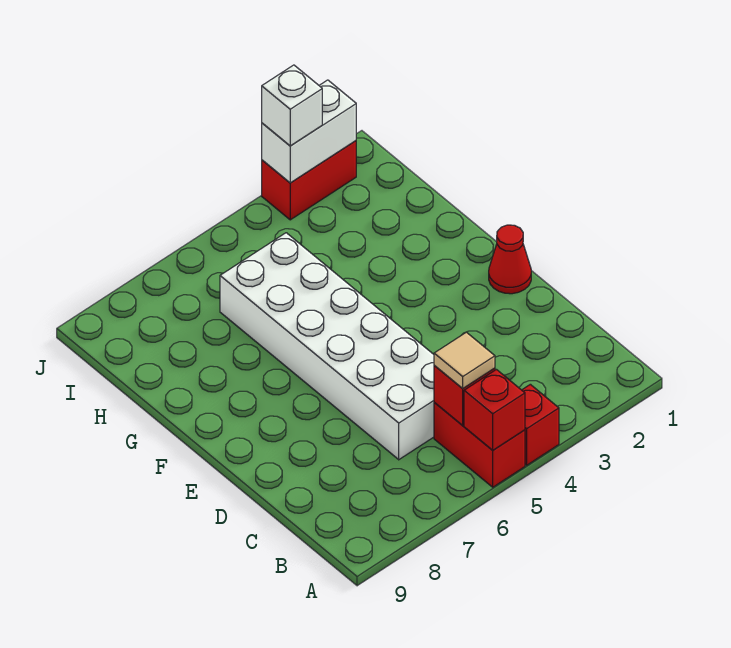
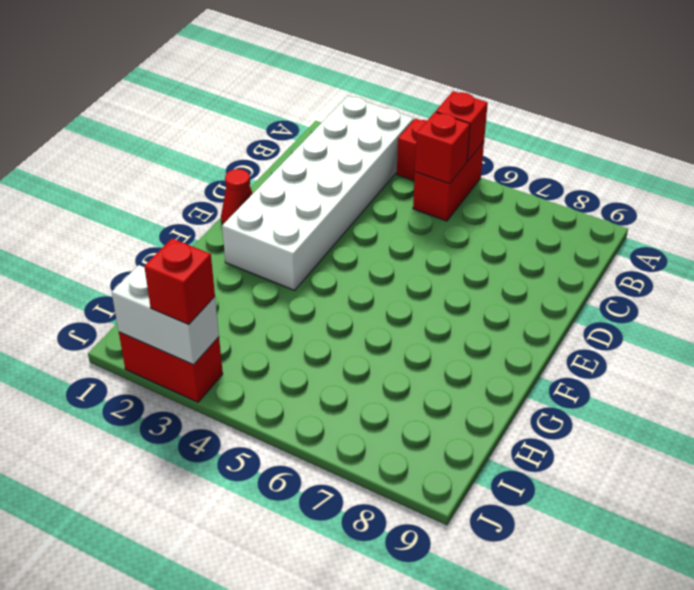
tan tile B5 level 3 -> none
white brick C5:H6 level 1 -> white brick A2:F3 level 1
white brick J3 level 3 -> red brick J3 level 3

